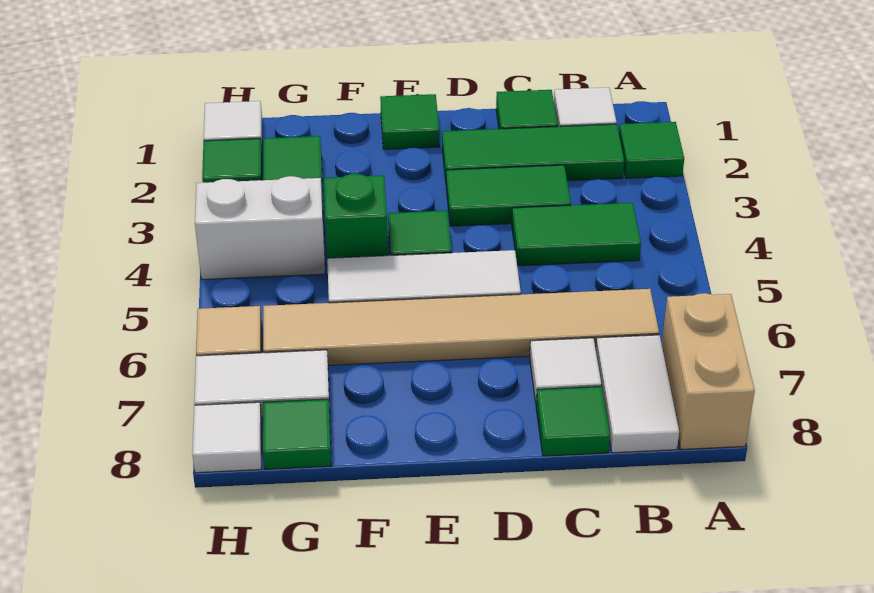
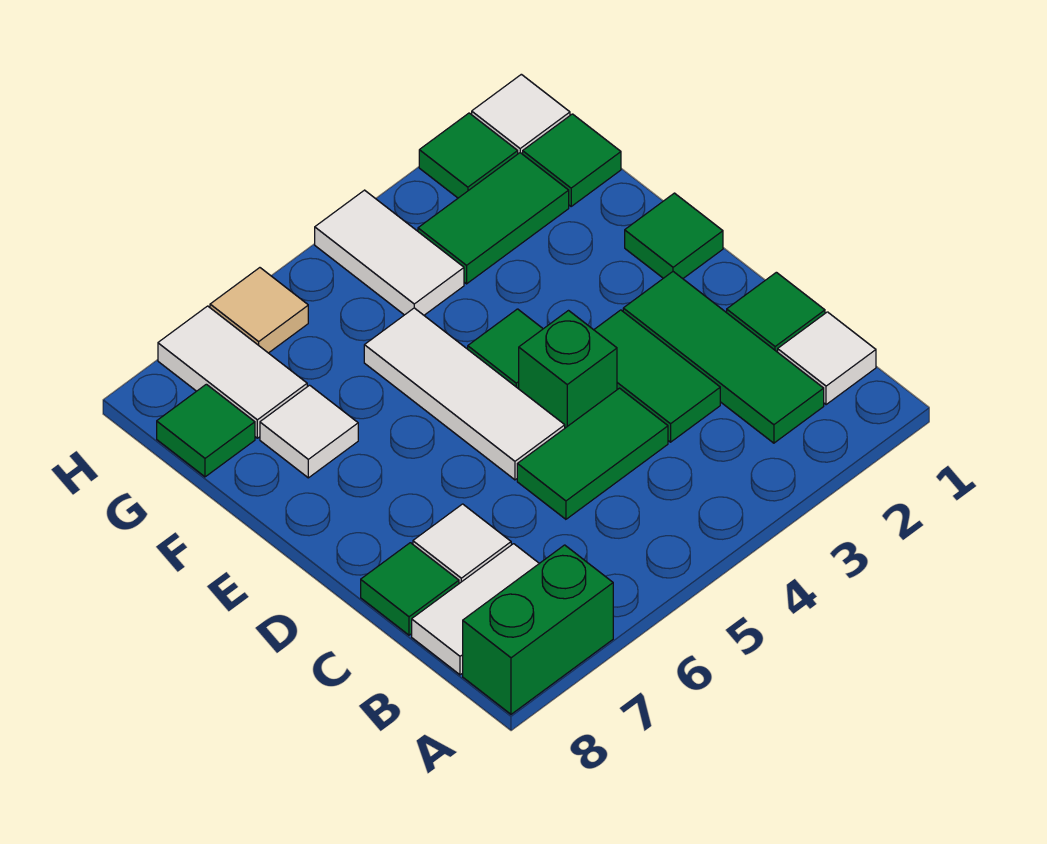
green tile A2 level 1 -> green tile G1 level 1
tan brick A7:A8 level 1 -> green brick A7:A8 level 1
green tile B4:C4 level 1 -> green tile C4:C5 level 1
tan tile B6:G6 level 1 -> none
green brick F4 level 1 -> green brick D4 level 1
white brick G4:H4 level 1 -> white tile G4:H4 level 1
white tile H8 level 1 -> white tile F7 level 1

